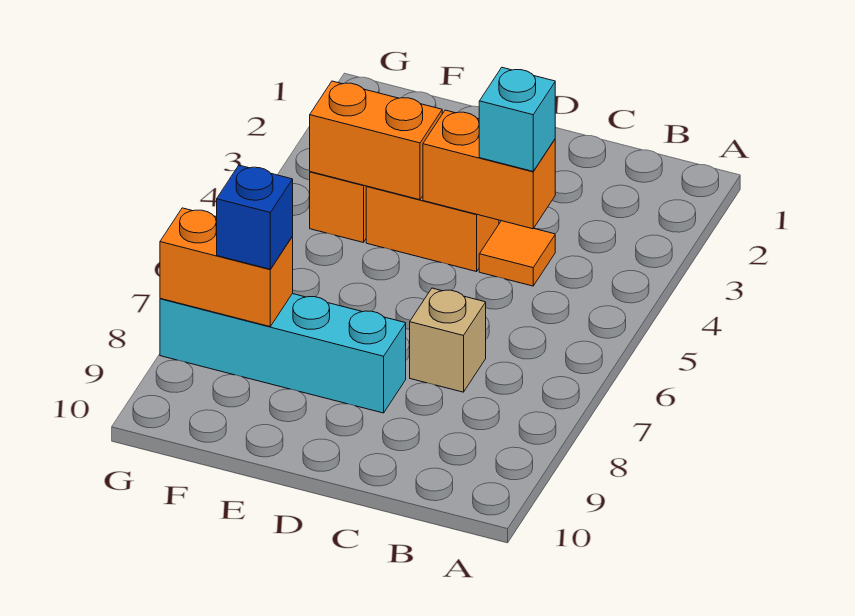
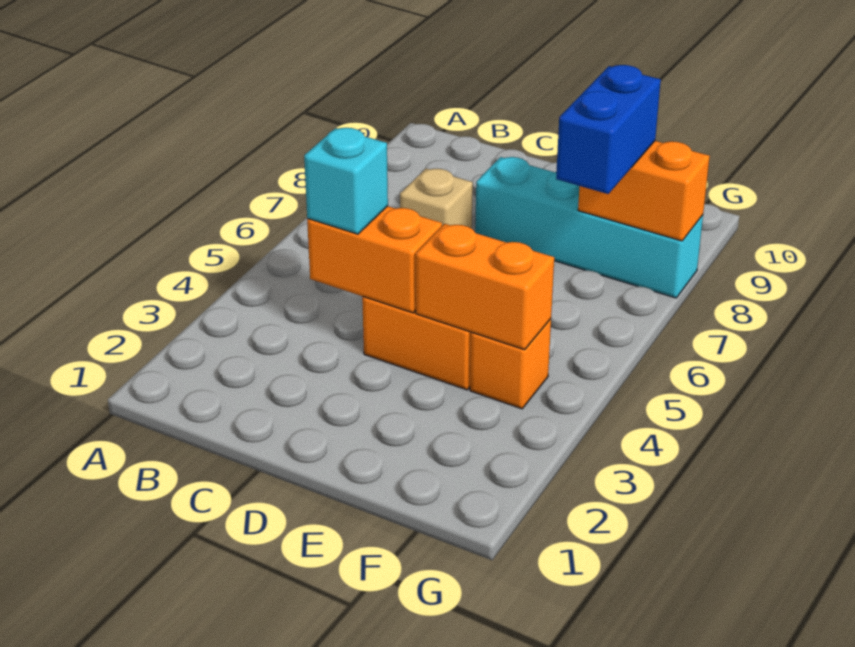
orange tile C4 level 1 -> none
blue brick F8 level 3 -> blue brick F7:F8 level 3

